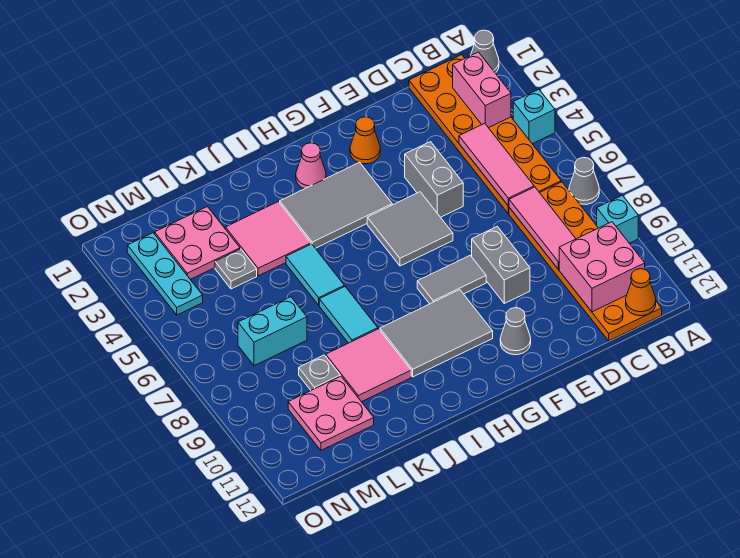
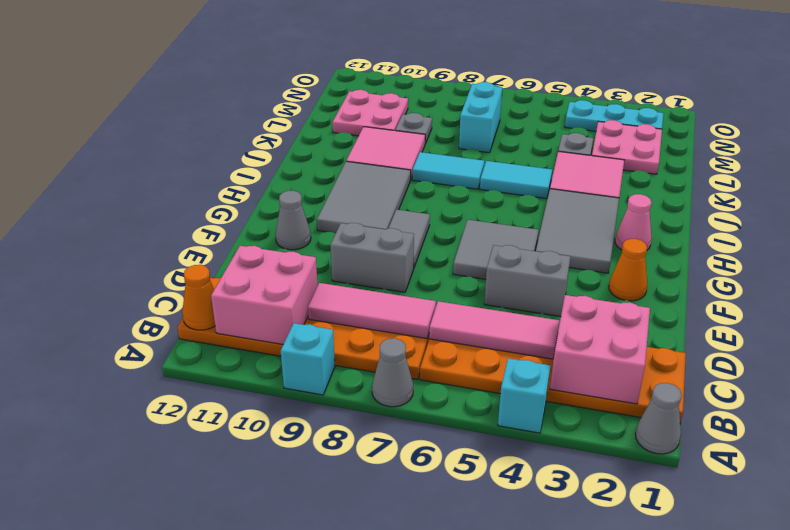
pink brick B2:B3 level 2 -> pink brick B2:C3 level 2

